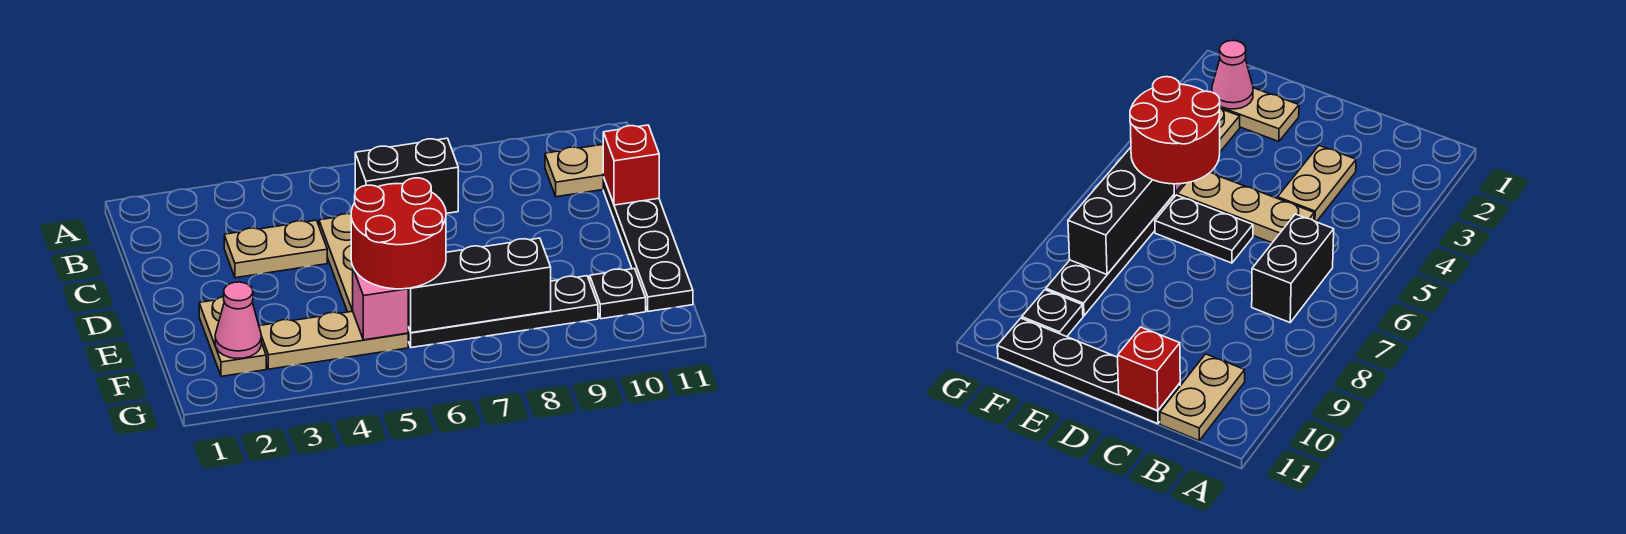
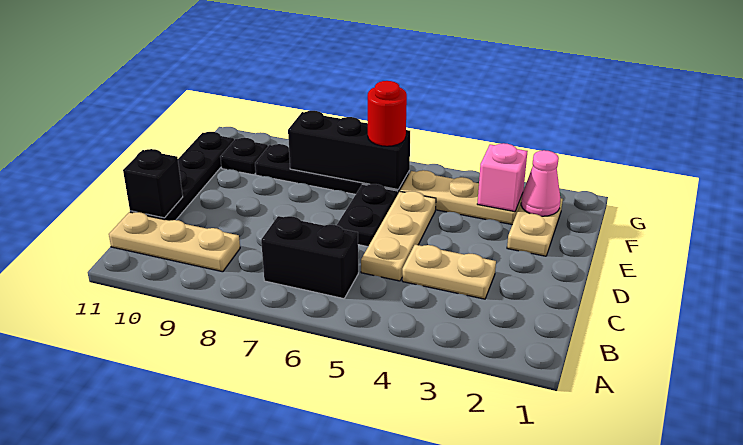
tan plate B10:B11 level 1 -> tan plate B9:B11 level 1
red brick C11 level 2 -> black brick C11 level 2
red round brick E5:F6 level 3 -> red round brick F6 level 3
pink brick F5 level 2 -> pink brick F3 level 2

